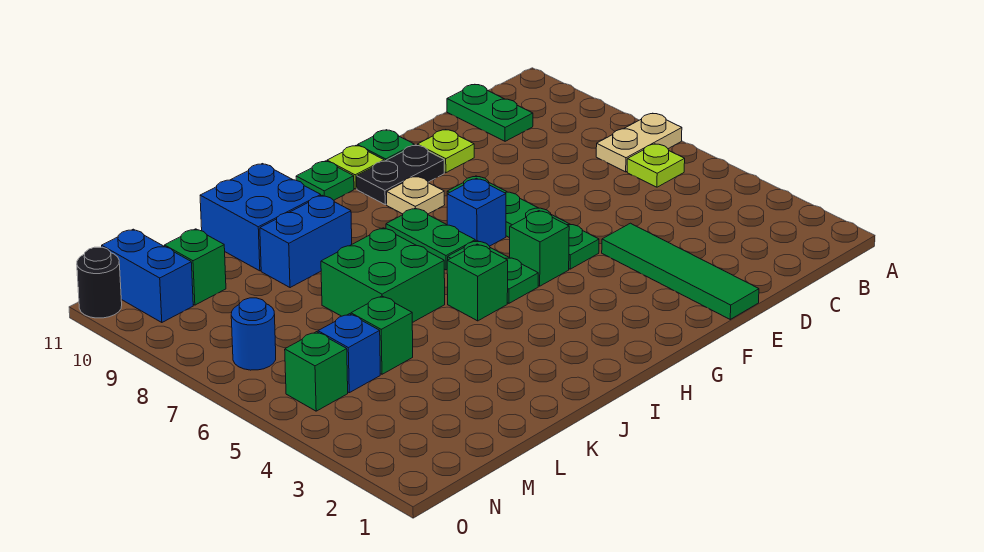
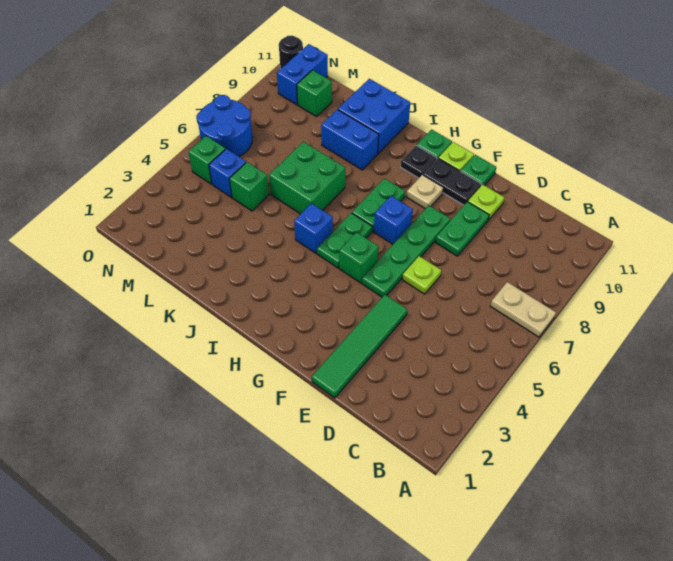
lime plate B6 level 1 -> lime plate E6 level 1
green plate C10:C11 level 1 -> green plate E8:E9 level 1
none -> black plate H10 level 1
green brick I5 level 1 -> blue brick I5 level 1
blue round brick N7 level 1 -> blue round brick N6:O7 level 1

